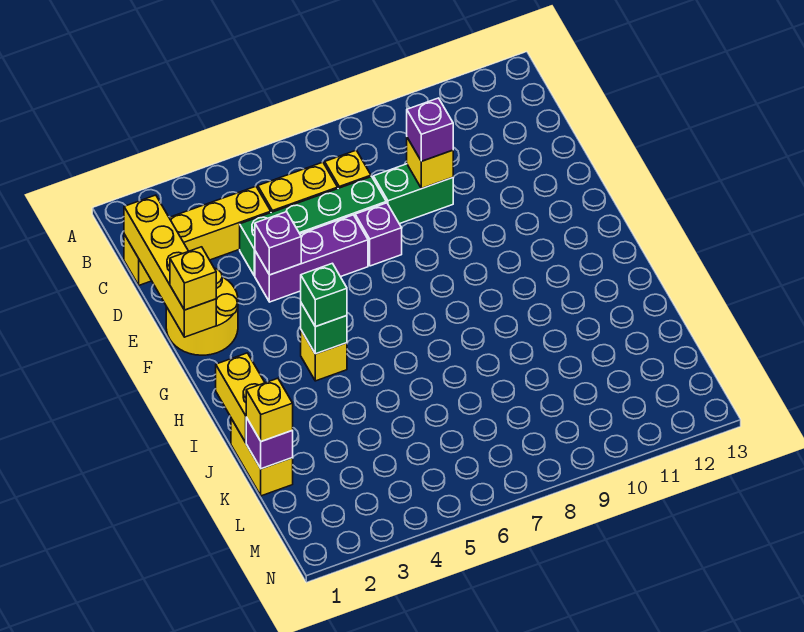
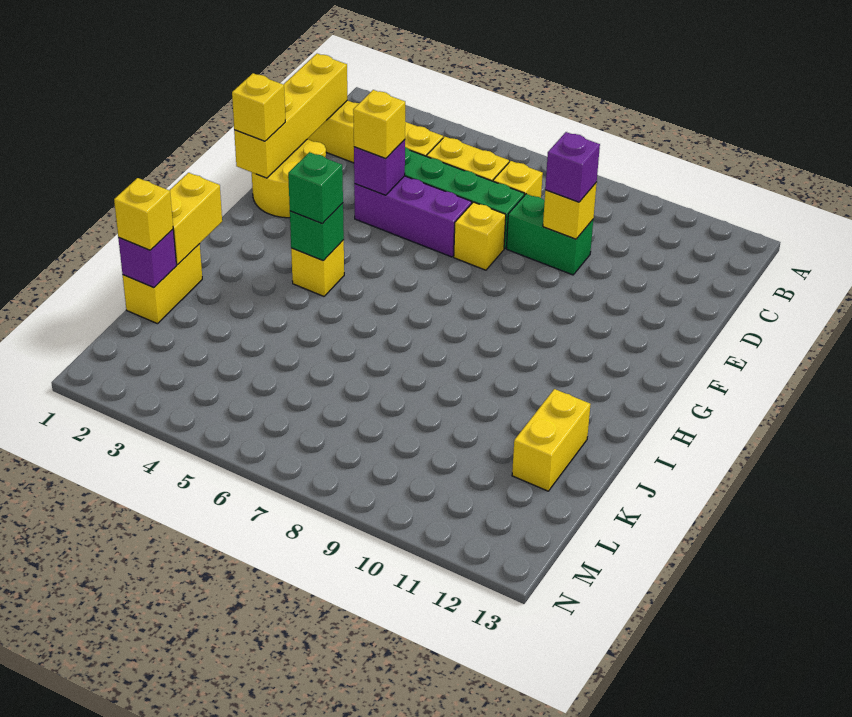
none -> yellow brick E4 level 3
purple brick E7 level 1 -> yellow brick E7 level 1
none -> yellow brick J12:K12 level 1

